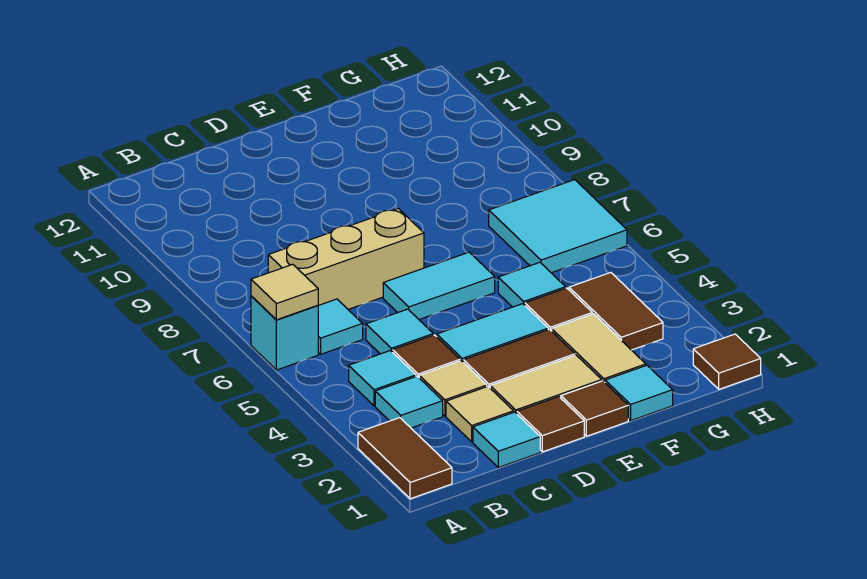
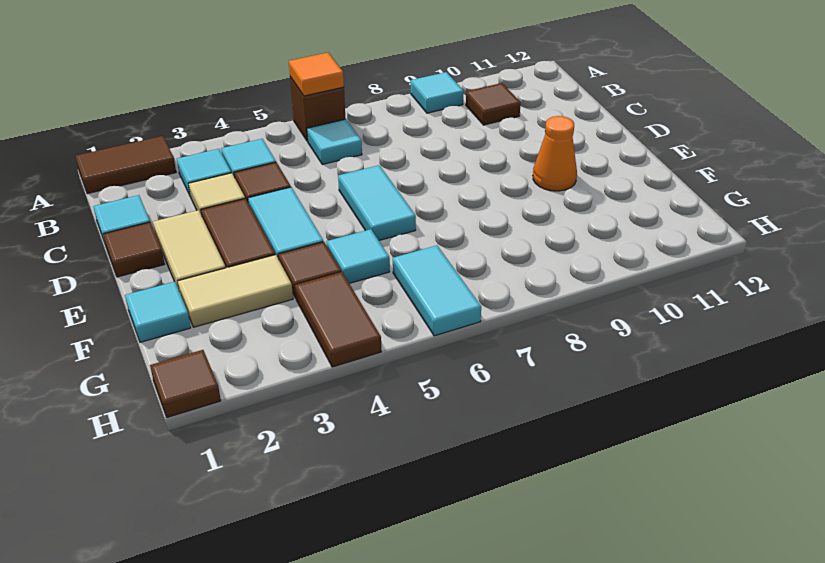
cyan brick A6 level 1 -> brown brick A6 level 1
tan tile A6 level 2 -> orange tile A6 level 2
tan brick B7:D7 level 1 -> none
tan tile C2 level 1 -> none
cyan tile C5 level 1 -> cyan tile A9 level 1
brown tile E1 level 1 -> brown tile B10 level 1
none -> orange cone E10 level 1
brown tile G3:G4 level 1 -> brown tile G4:H4 level 1
cyan tile G6:H7 level 1 -> cyan tile G6:H6 level 1

